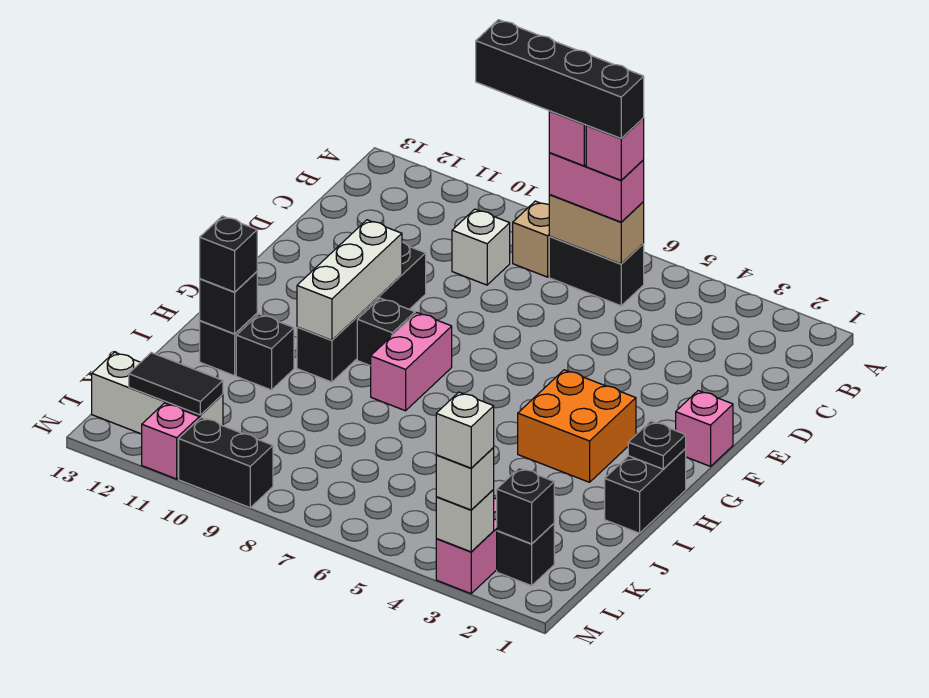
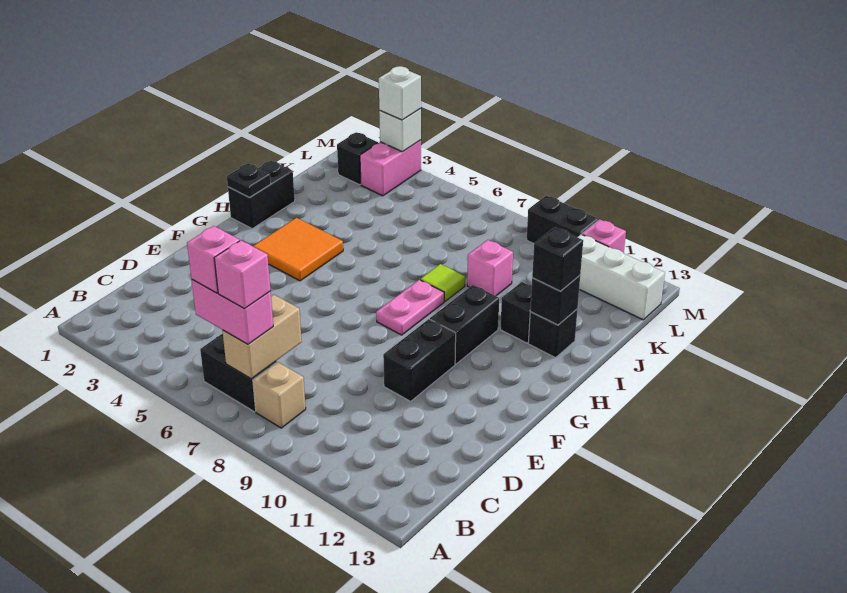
tan brick B6:B7 level 2 -> tan brick B7:C7 level 2
black brick B6:B9 level 5 -> none
white brick C9 level 1 -> none
pink brick F1 level 1 -> pink brick J9 level 1
white brick F10:H10 level 2 -> none
orange brick G3:H4 level 1 -> orange tile G3:H4 level 1
pink brick G8:H8 level 1 -> pink plate G8:H8 level 1
black brick G9 level 1 -> none
none -> lime tile I8 level 1
black brick L2 level 2 -> none
black tile L11:L12 level 2 -> none
white brick M3 level 4 -> none

